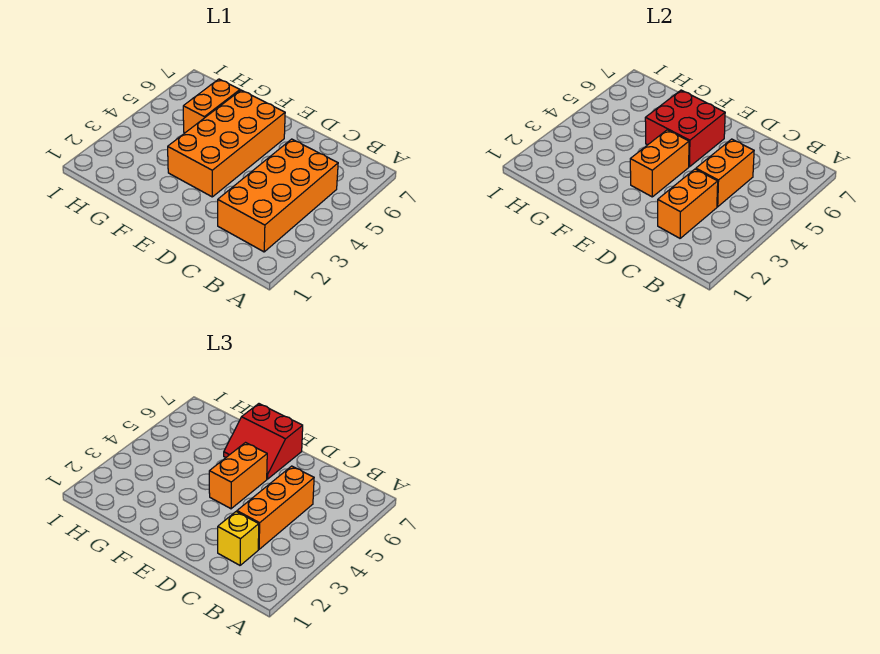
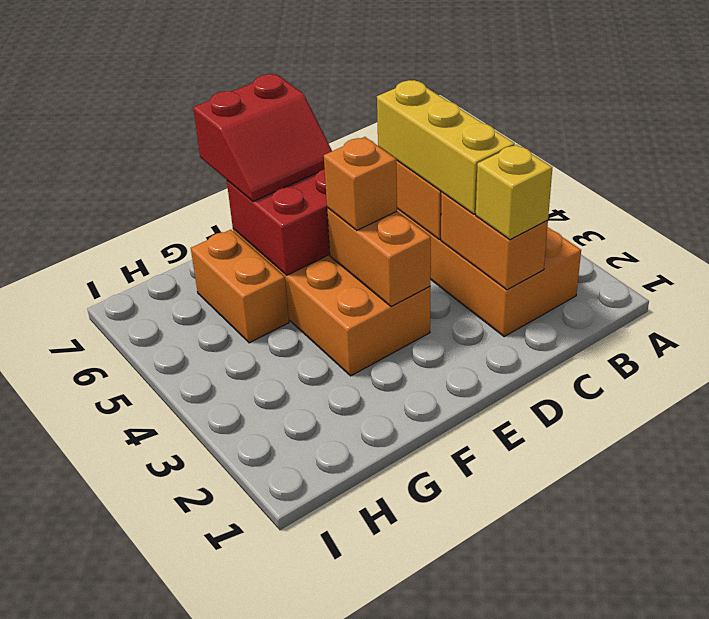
orange brick C3:C5 level 3 -> yellow brick C3:C5 level 3
orange brick E4:E5 level 3 -> orange brick E4 level 3

